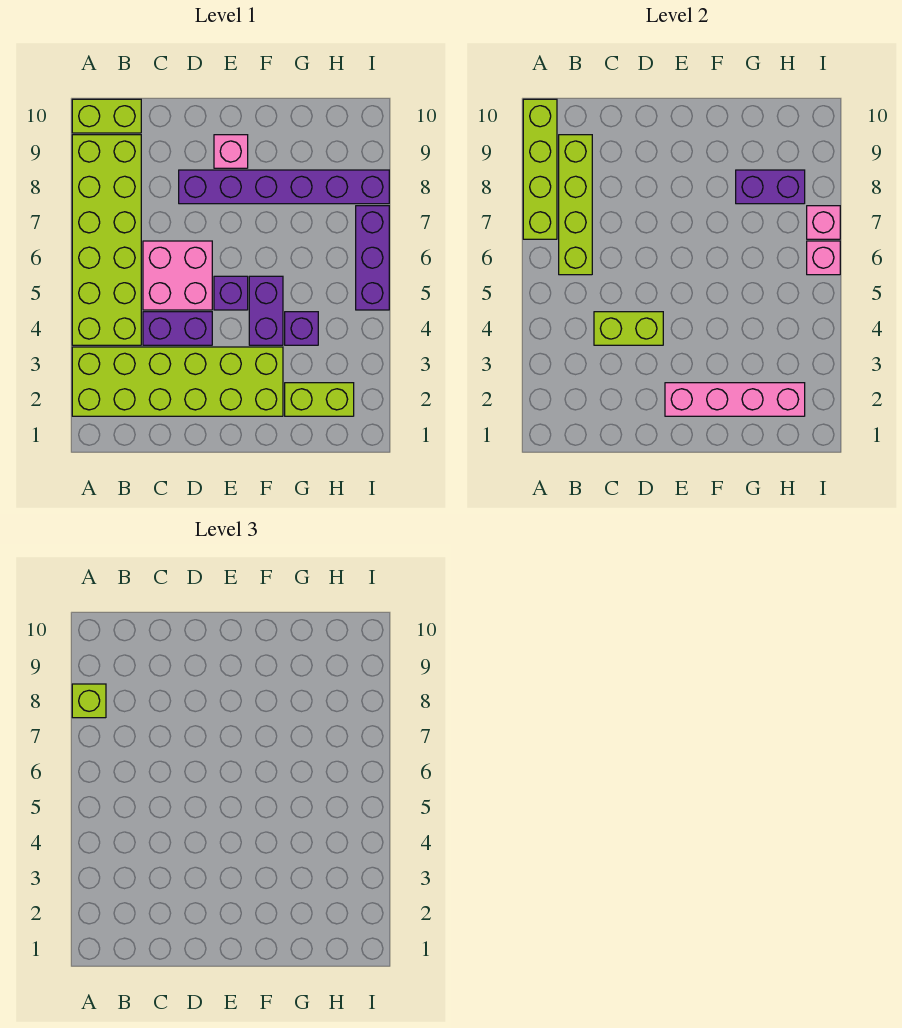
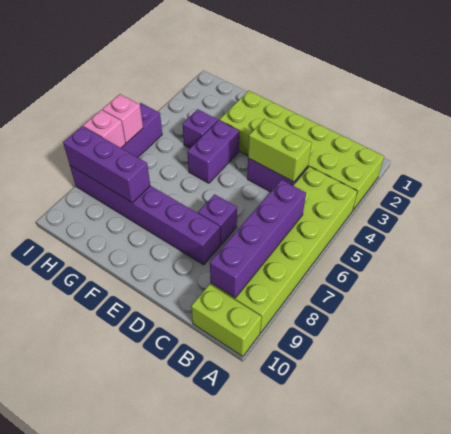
lime brick A7:A10 level 2 -> none
lime brick A8 level 3 -> none
lime brick B6:B9 level 2 -> purple brick B6:B9 level 2
pink brick C5:D6 level 1 -> none
pink brick E2:H2 level 2 -> none
purple brick E5 level 1 -> purple brick D7 level 1
pink brick E9 level 1 -> none
lime brick G2:H2 level 1 -> none
purple brick G8:H8 level 2 -> purple brick G8:I8 level 2

